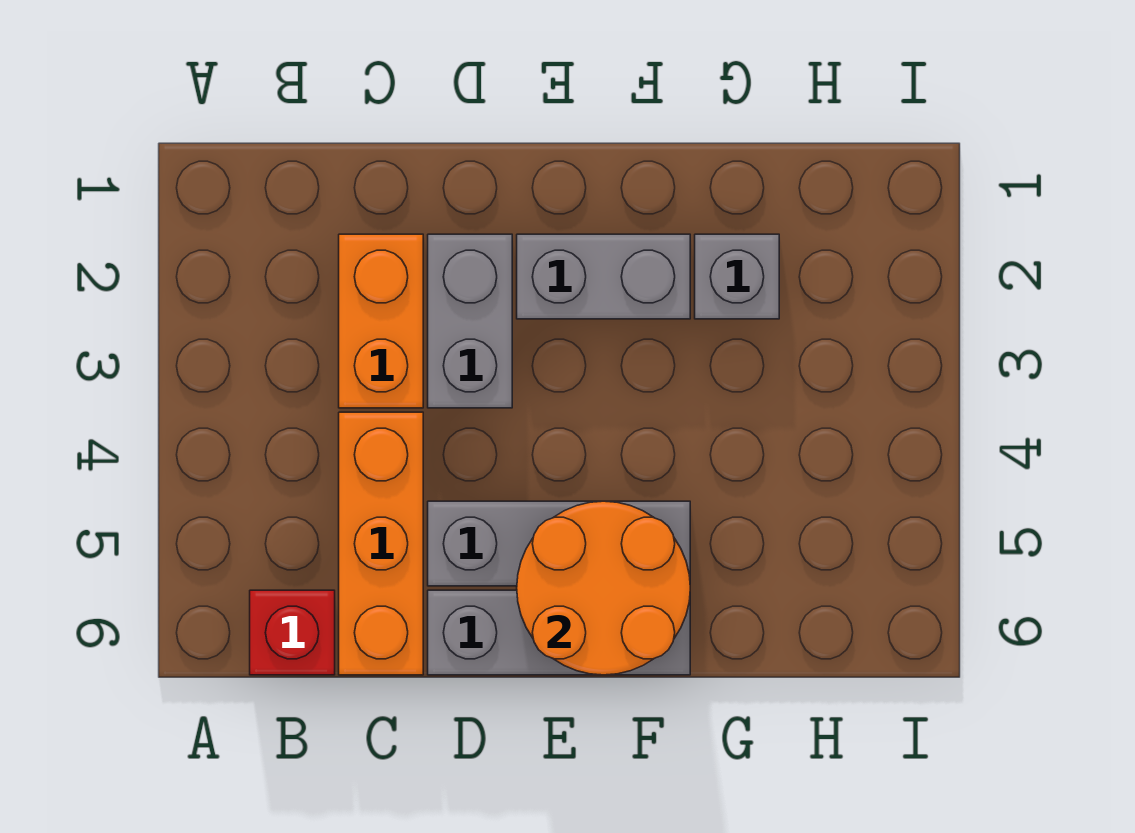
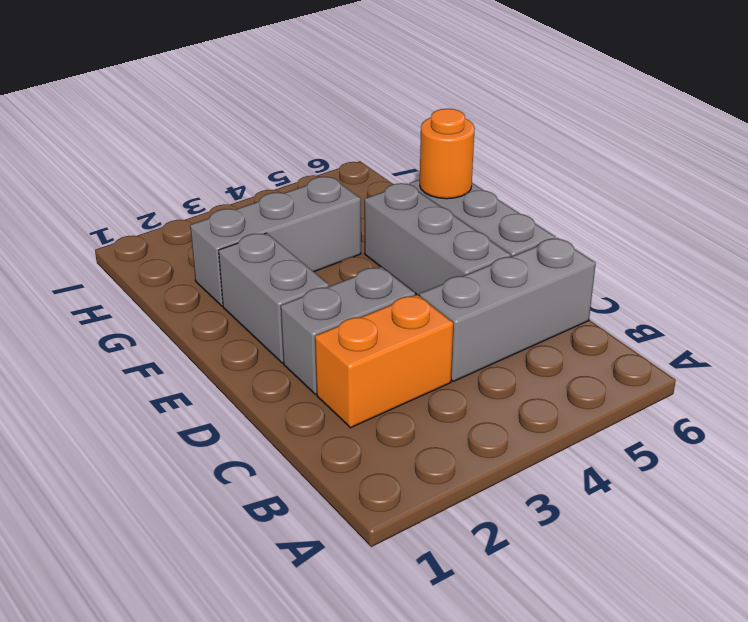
red brick B6 level 1 -> none
orange brick C4:C6 level 1 -> grey brick C4:C6 level 1
orange round brick E5:F6 level 2 -> orange round brick F6 level 2
grey brick G2 level 1 -> grey brick G2:G4 level 1

